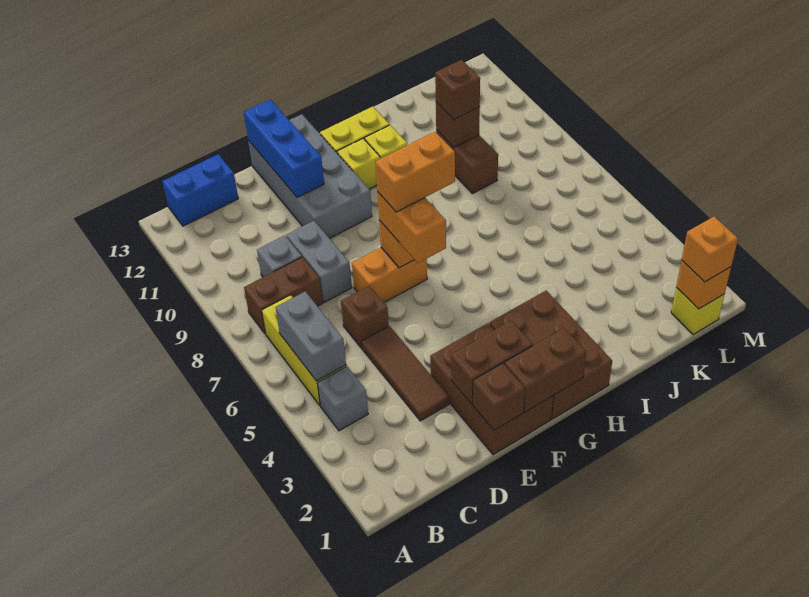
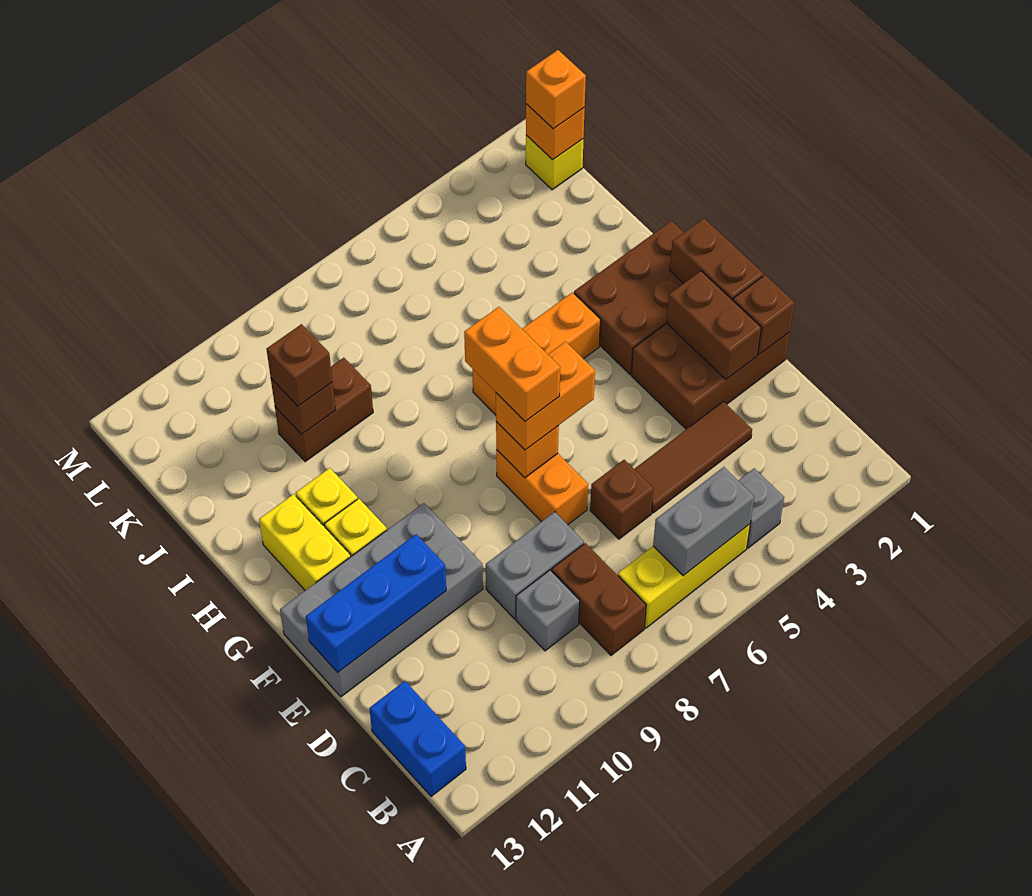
none -> orange brick H4:H6 level 1

